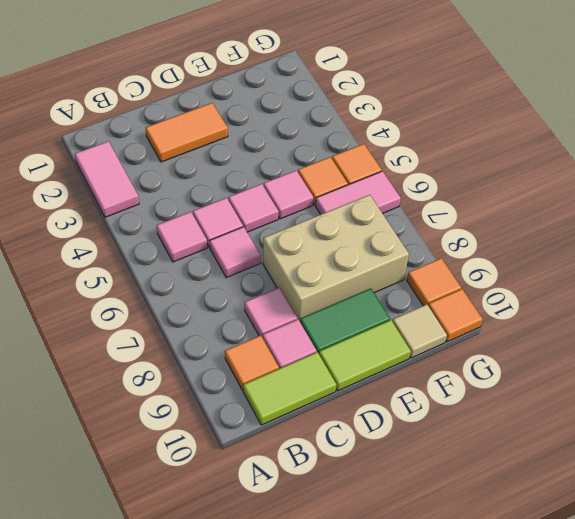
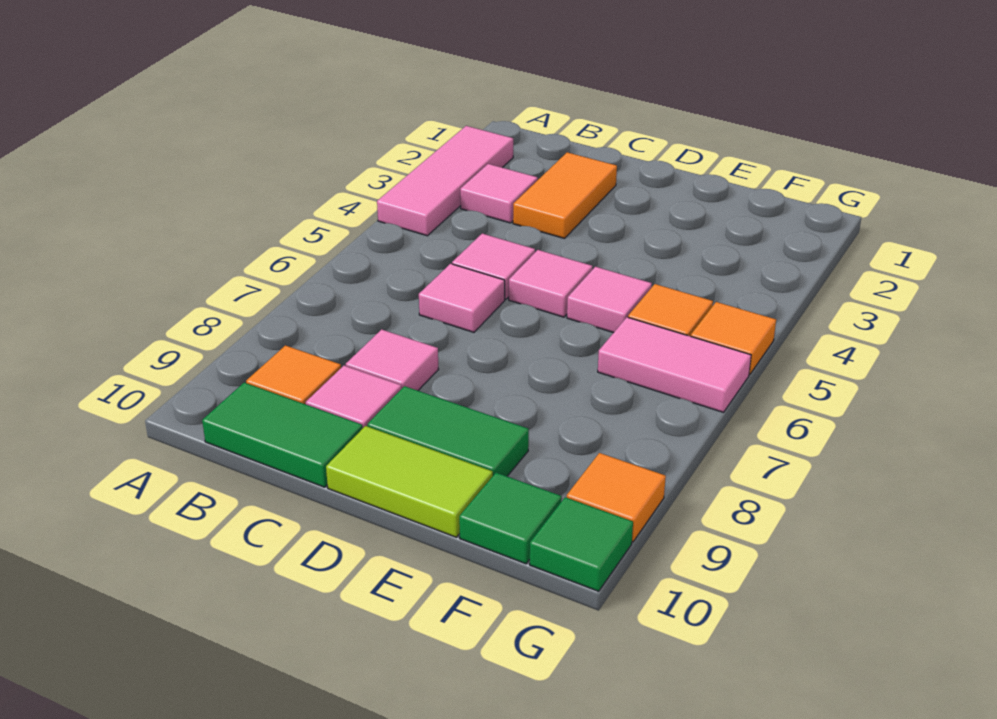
pink tile A2:A3 level 1 -> pink tile A2:A4 level 1
pink tile B5 level 1 -> pink tile B3 level 1
lime tile B10:C10 level 1 -> green tile B10:C10 level 1
orange tile C2:D2 level 1 -> orange tile C2:C3 level 1
tan brick D7:F8 level 1 -> none
tan tile F10 level 1 -> green tile F10 level 1
orange tile G10 level 1 -> green tile G10 level 1

